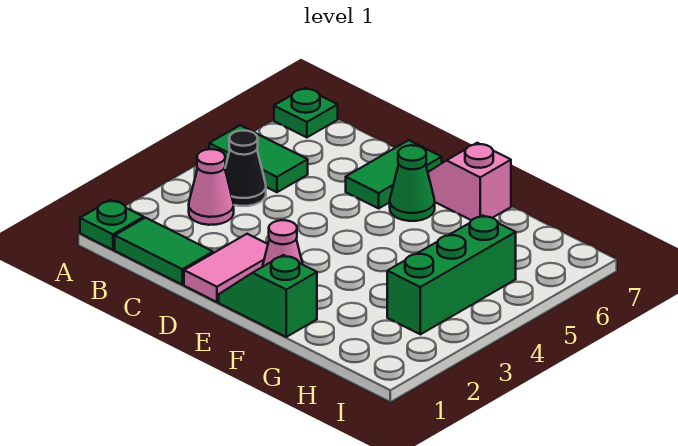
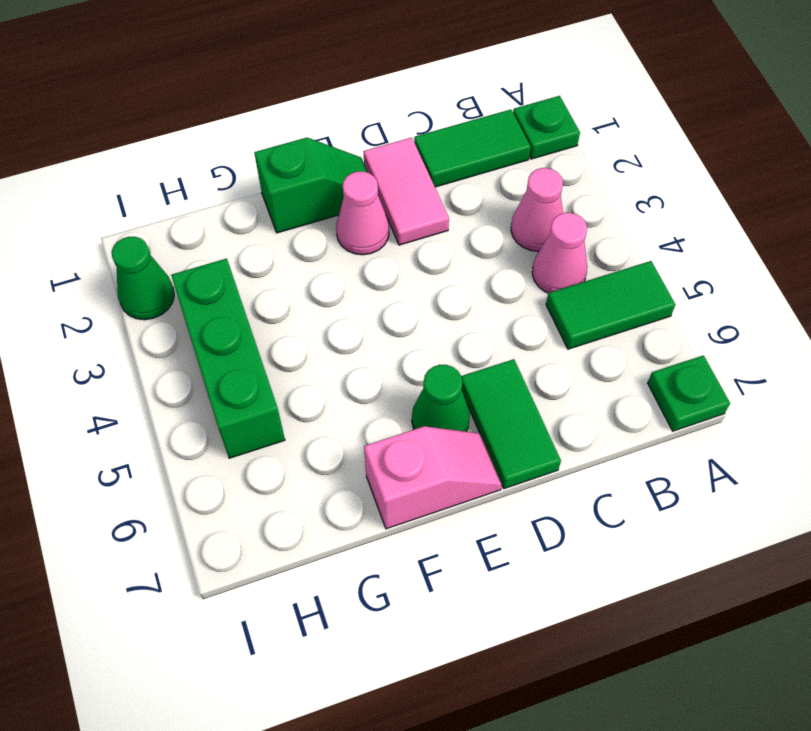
black cone B4 level 1 -> pink cone B4 level 1
none -> green cone I2 level 1

